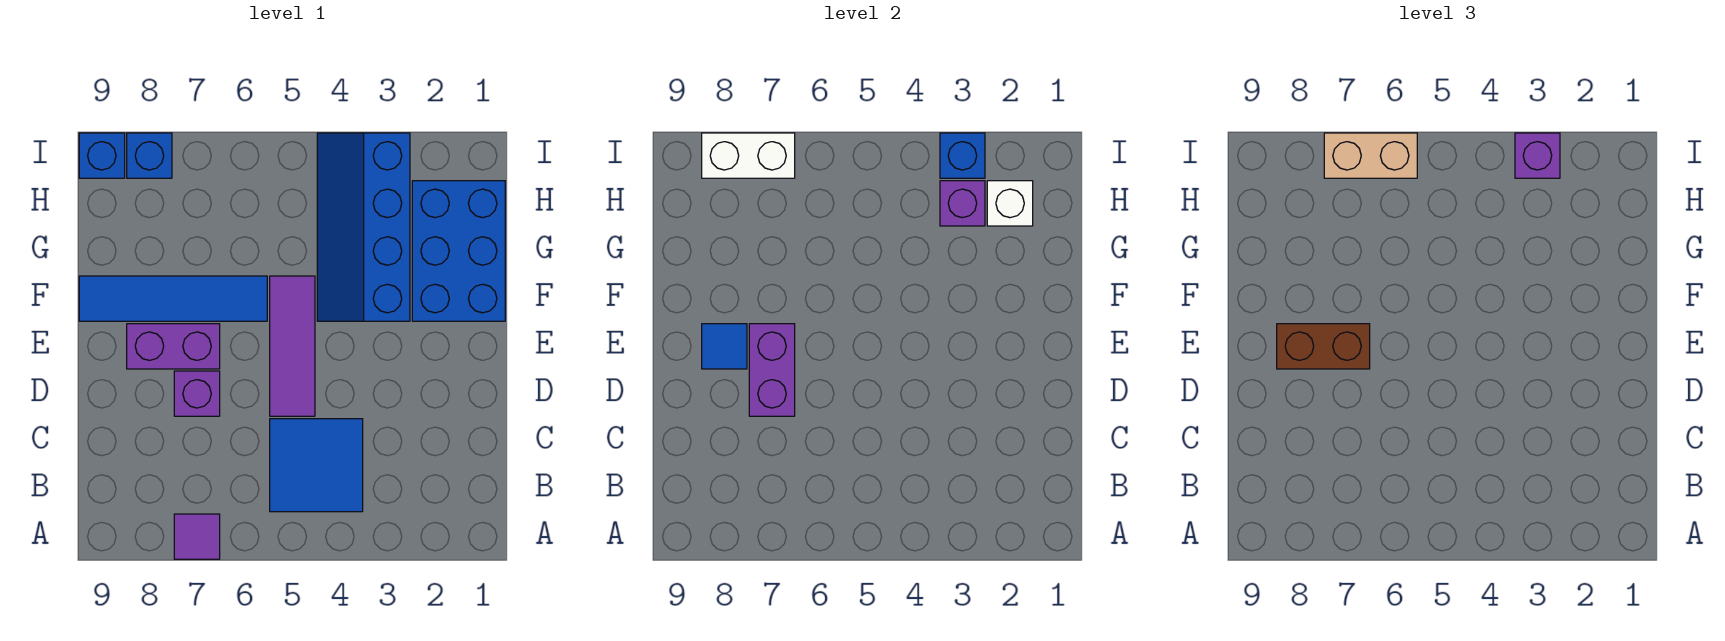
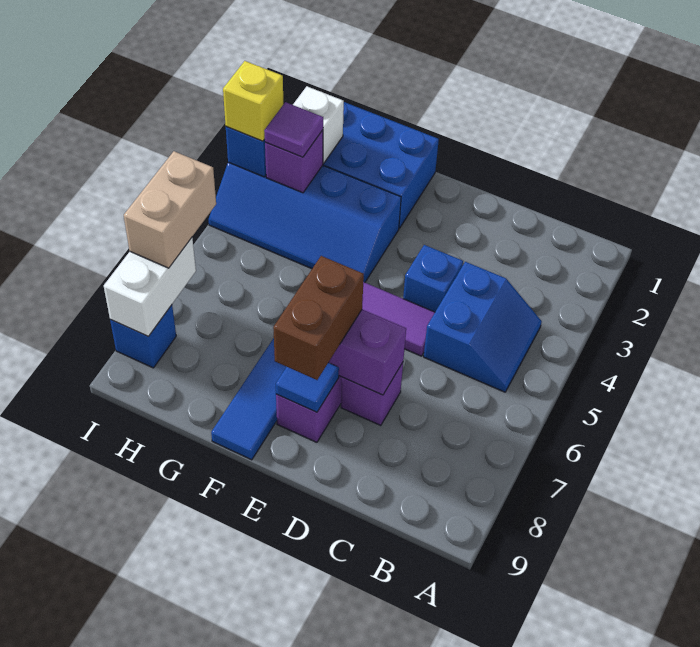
purple tile A7 level 1 -> purple tile H3 level 3
blue tile B4:C5 level 1 -> blue slope B4:C5 level 1 top C
purple brick I3 level 3 -> yellow brick I3 level 3
blue brick I9 level 1 -> blue brick D4 level 1

